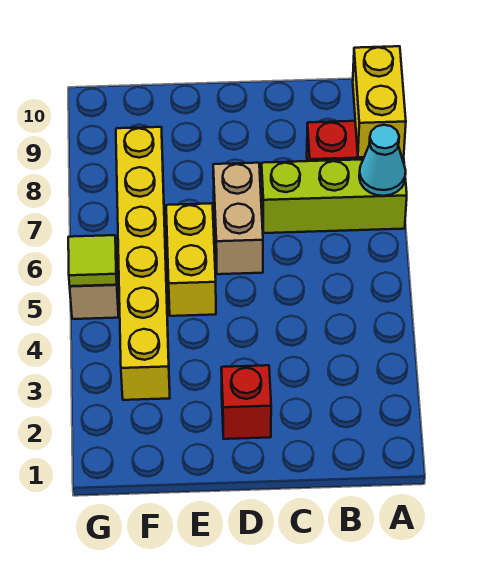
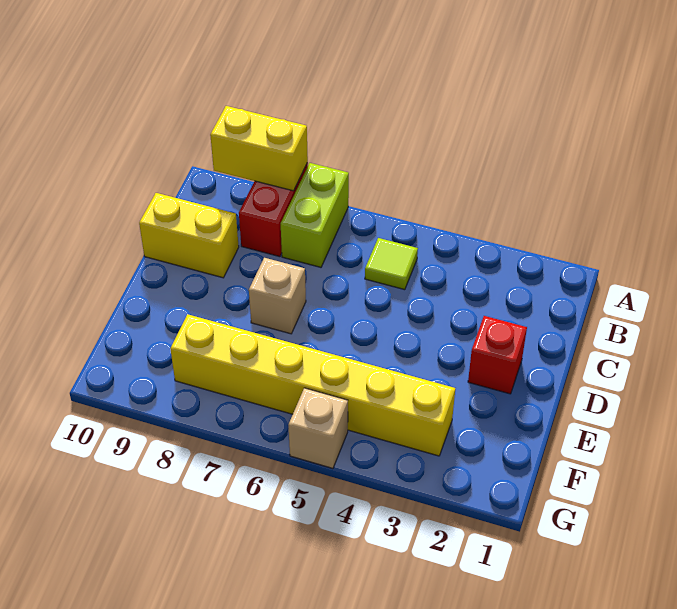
lime brick A7:C7 level 1 -> lime brick A7:B7 level 1
cyan cone A7 level 2 -> none
tan brick D6:D7 level 1 -> tan brick D7 level 1
yellow brick E5:E6 level 1 -> yellow brick C9:C10 level 1
lime tile G5 level 2 -> lime tile B5 level 1

